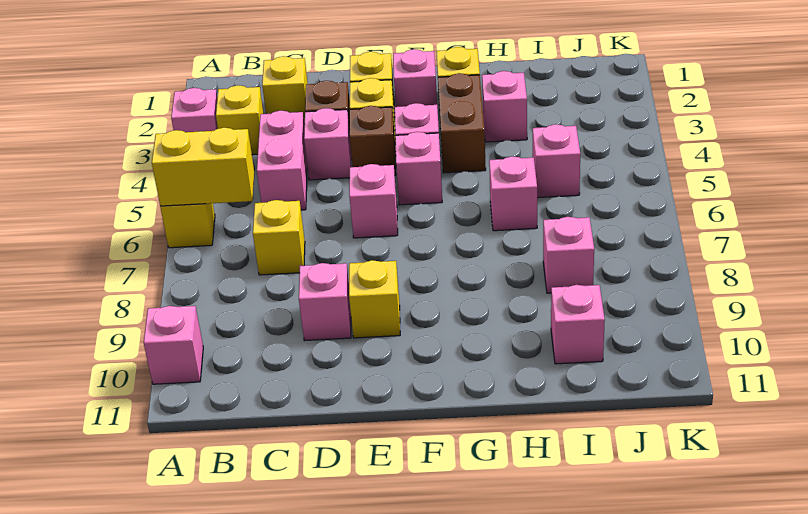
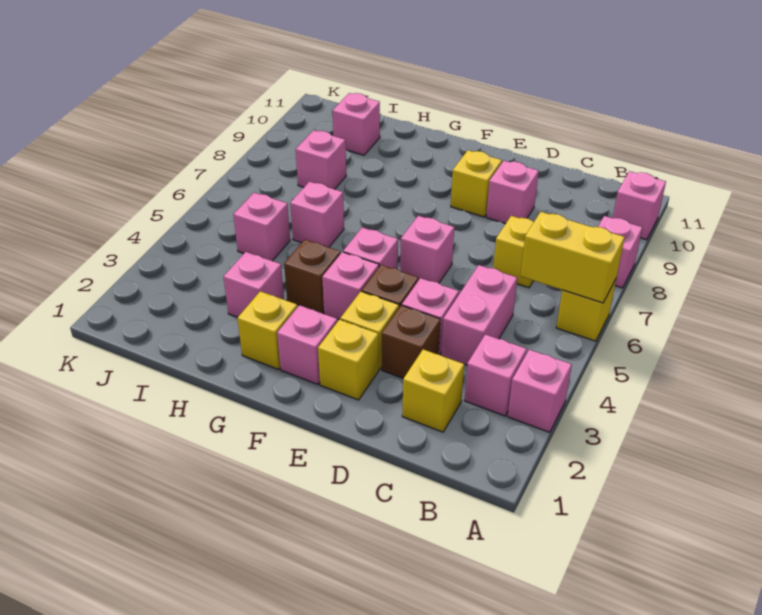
none -> pink brick A8 level 1
yellow brick B3 level 1 -> pink brick B3 level 1
brown brick G3:G4 level 1 -> brown brick G4 level 1

